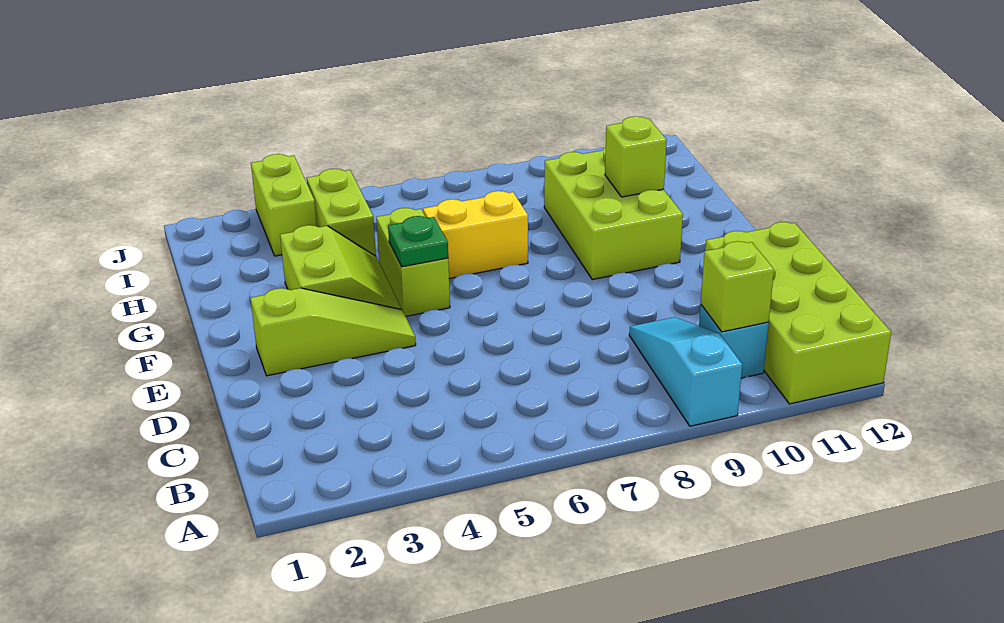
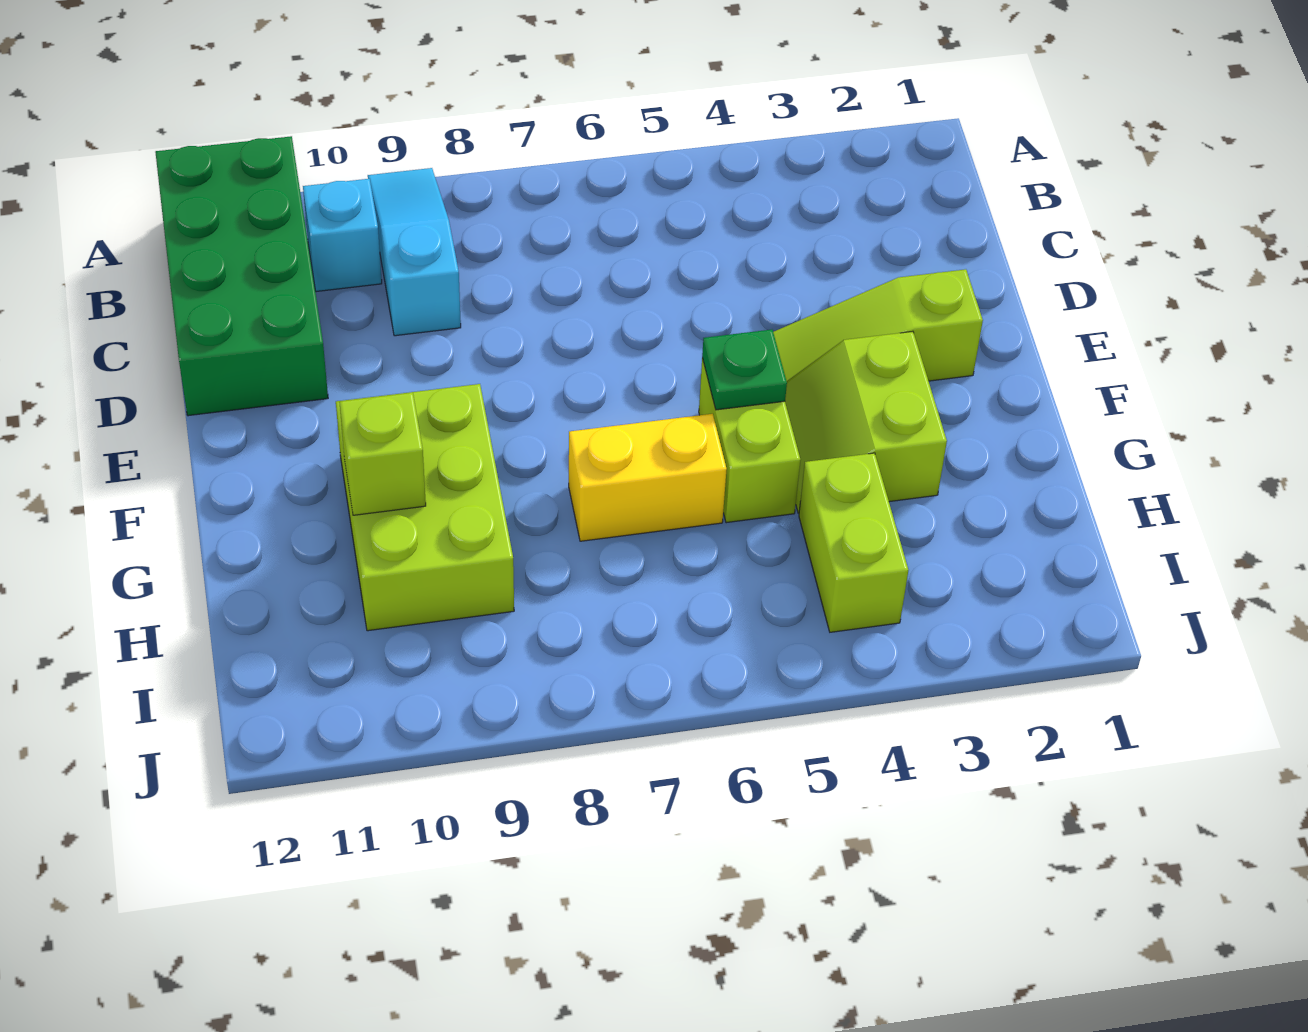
cyan slope A9:C9 level 1 top A -> cyan slope A9:C9 level 1 top C
lime brick A11:D12 level 1 -> green brick A11:D12 level 1
lime brick B10 level 2 -> none
lime brick I3:J3 level 1 -> none

